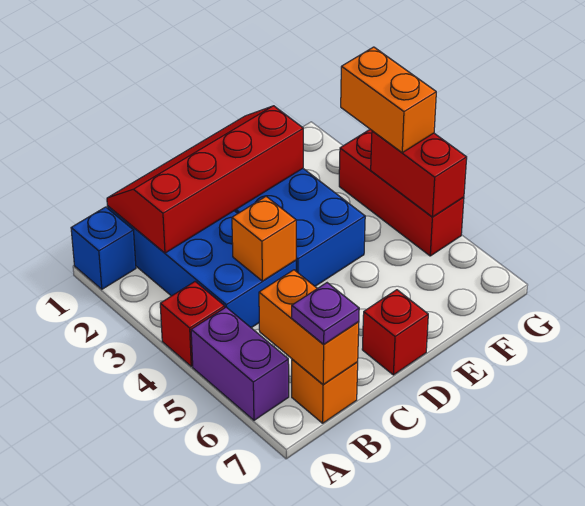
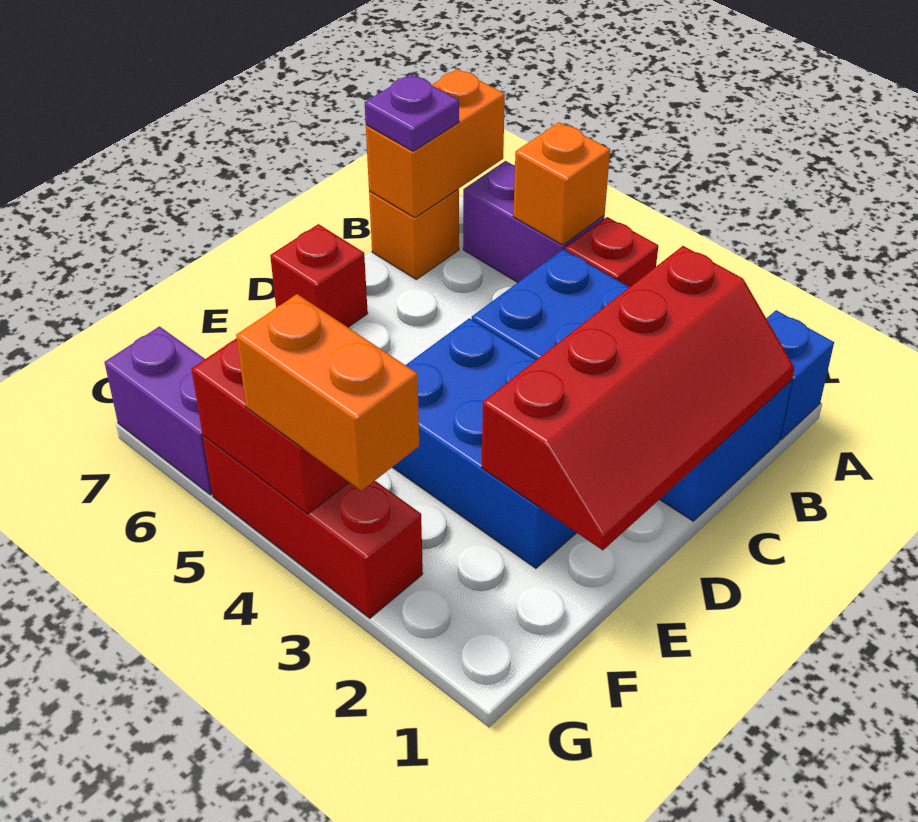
orange brick B6:B7 level 2 -> orange brick A7:B7 level 2
orange brick C4 level 2 -> orange brick A5 level 2
none -> purple brick G6:G7 level 1

